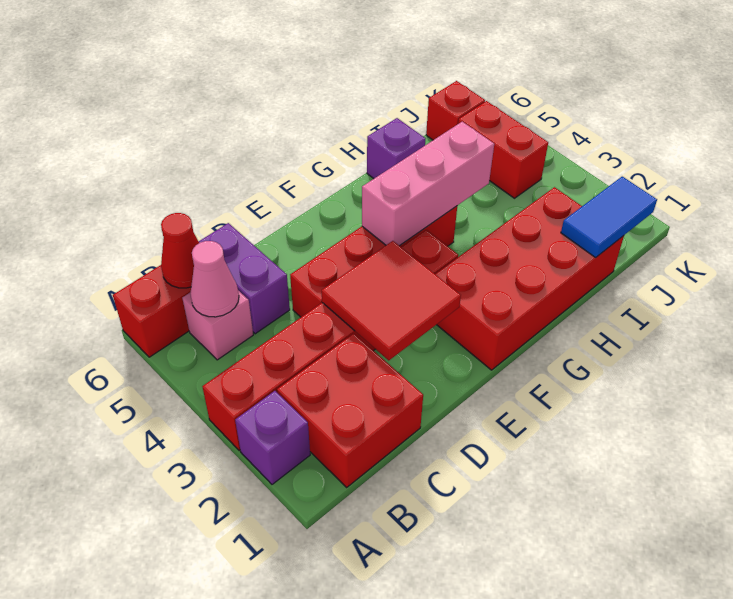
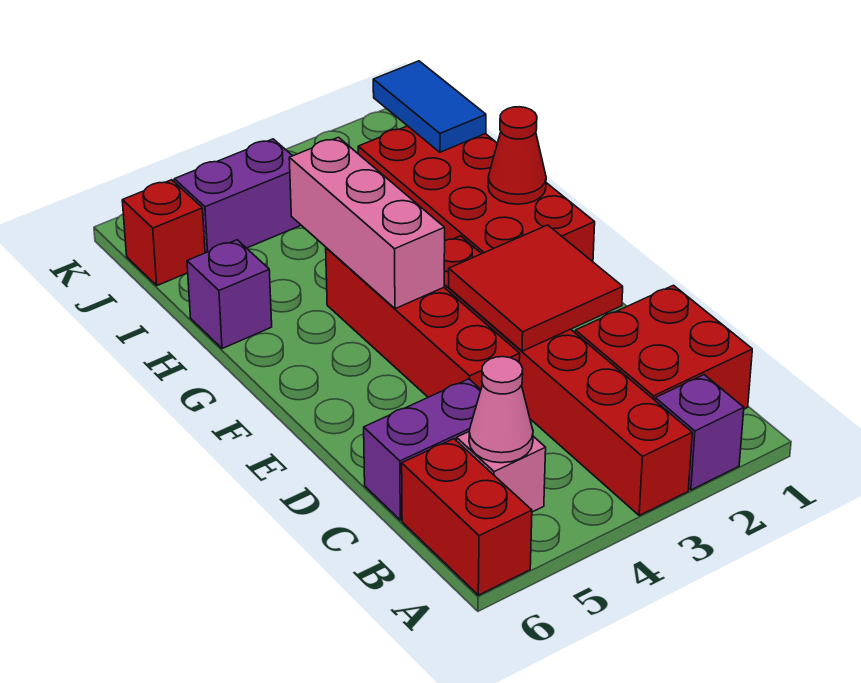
red cone B6 level 2 -> red cone G1 level 2
red brick J4:J5 level 1 -> purple brick J4:J5 level 1

